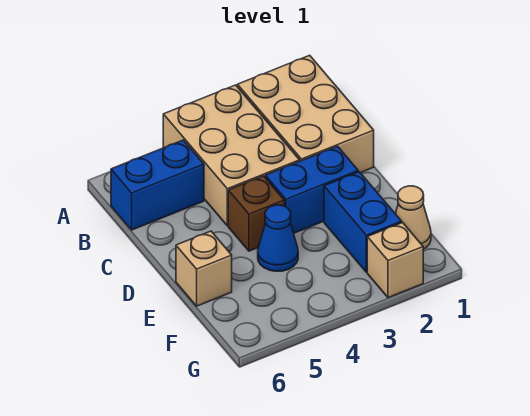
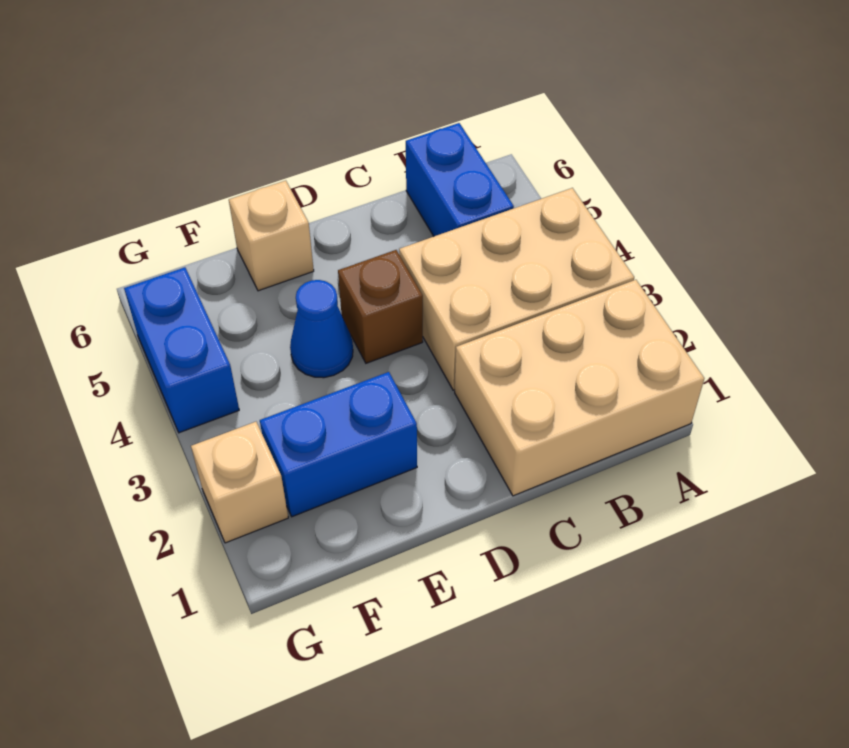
blue brick D2:D3 level 1 -> blue brick G4:G5 level 1
tan cone F1 level 1 -> none

